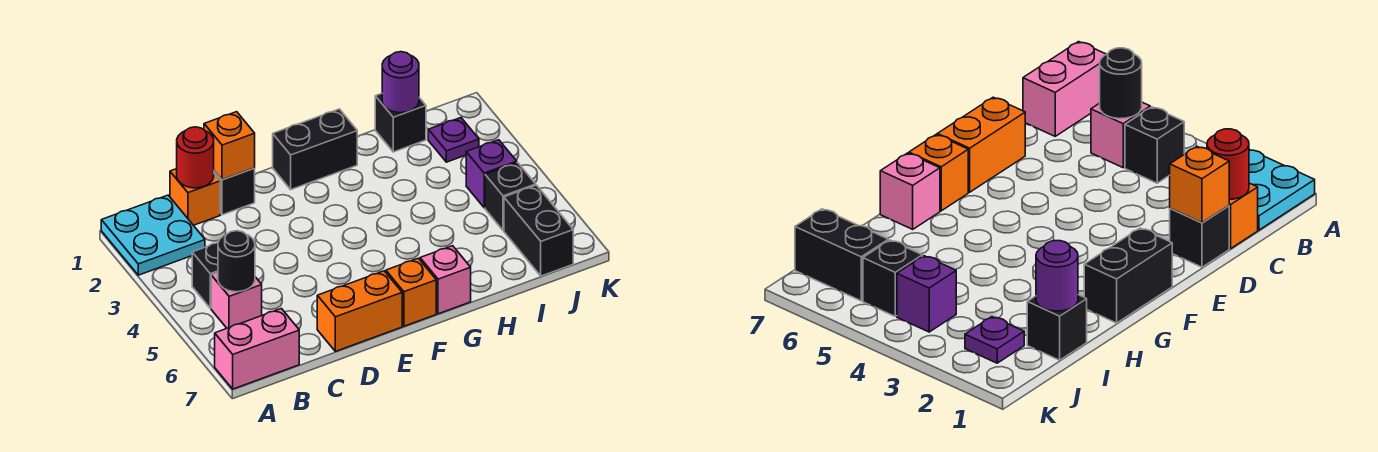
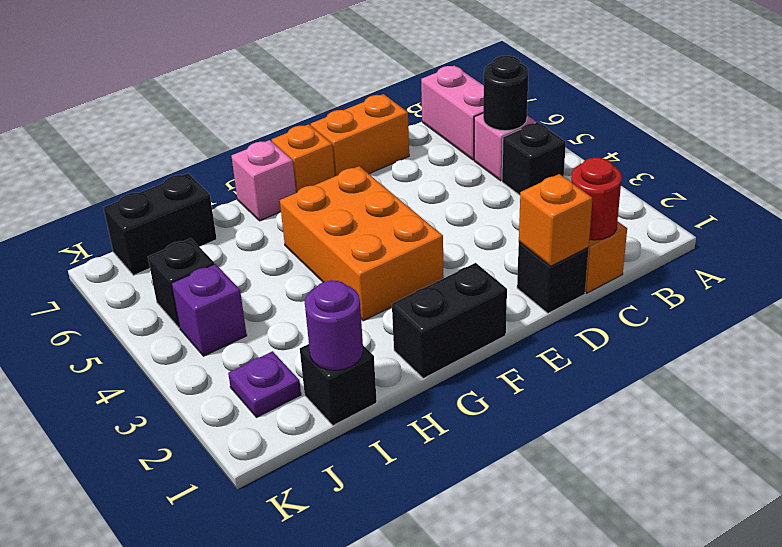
cyan plate A1:B2 level 1 -> none
pink brick A7:B7 level 1 -> pink brick B6:B7 level 1
none -> orange brick F3:G5 level 1
black brick J6:J7 level 1 -> black brick I7:J7 level 1

